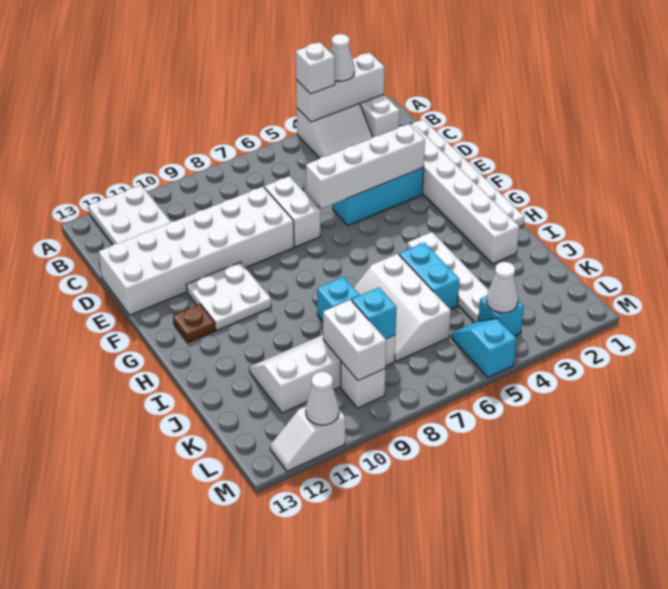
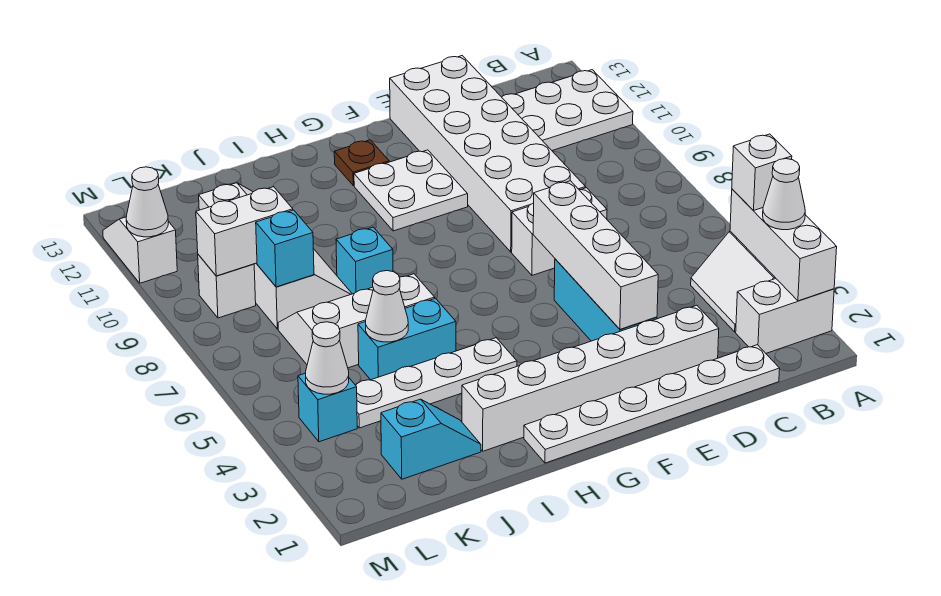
none -> white cone J5 level 2
cyan slope L5:M5 level 1 top M -> cyan slope J2:K2 level 1 top K

